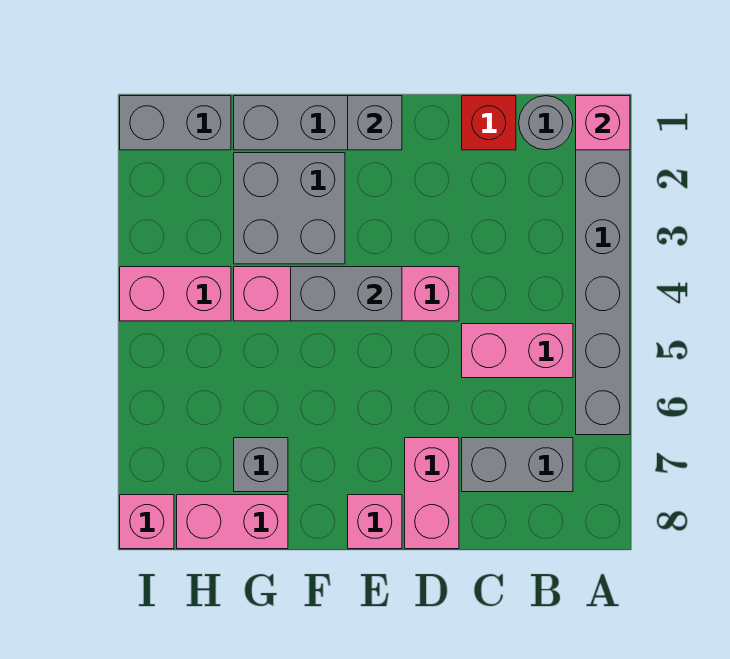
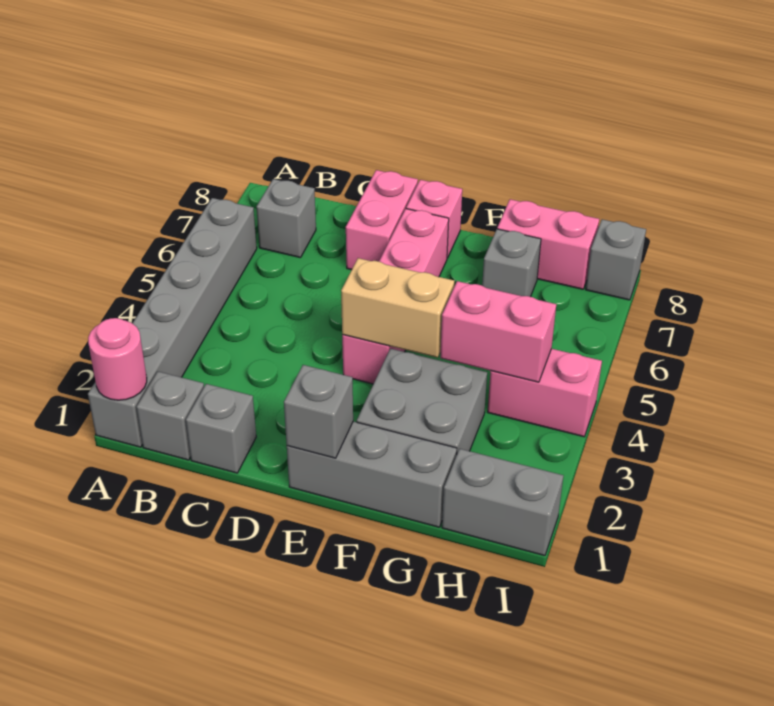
pink brick A1 level 2 -> pink round brick A1 level 2
grey round brick B1 level 1 -> grey brick B1 level 1
pink brick B5:C5 level 1 -> pink brick G4:H4 level 2
grey brick B7:C7 level 1 -> grey brick B7 level 1
red brick C1 level 1 -> grey brick C1 level 1
pink brick D4:G4 level 1 -> pink brick E4:E7 level 1
grey brick E4:F4 level 2 -> tan brick E4:F4 level 2
pink brick I8 level 1 -> grey brick I8 level 1

